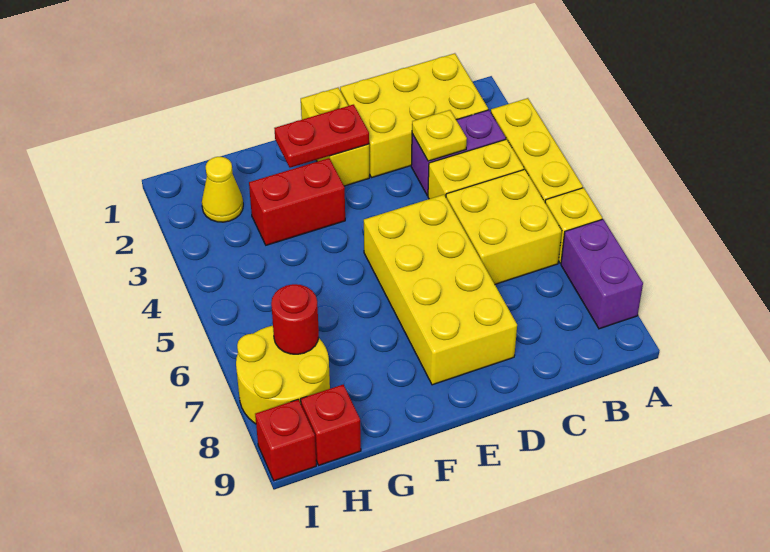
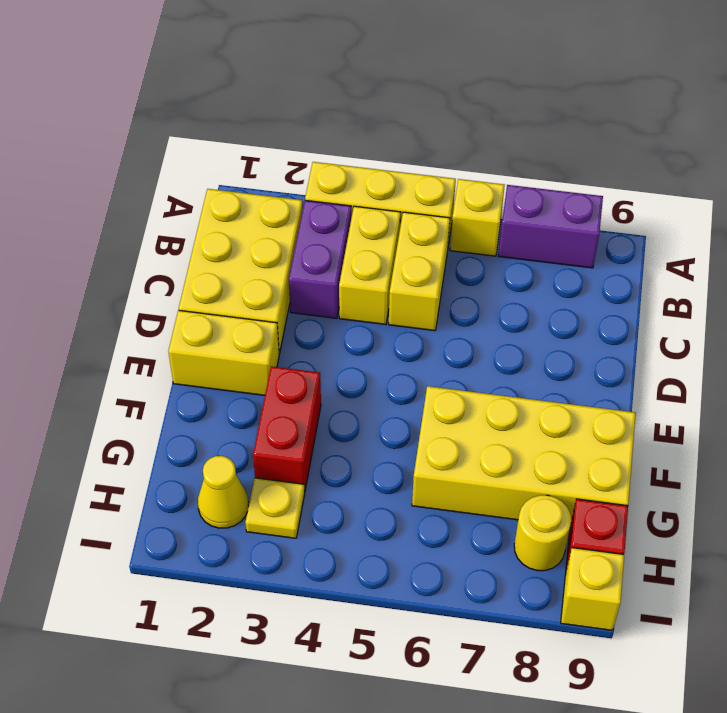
yellow brick B5:C6 level 1 -> yellow brick B5:C5 level 1
yellow plate C3 level 2 -> yellow plate H3 level 1
yellow brick D5:E8 level 1 -> yellow brick F6:G9 level 1
red plate E2:F2 level 2 -> none
yellow round brick H7:I8 level 1 -> yellow round brick H8 level 1
red round brick H7 level 2 -> none
red brick I9 level 1 -> yellow brick I9 level 1

